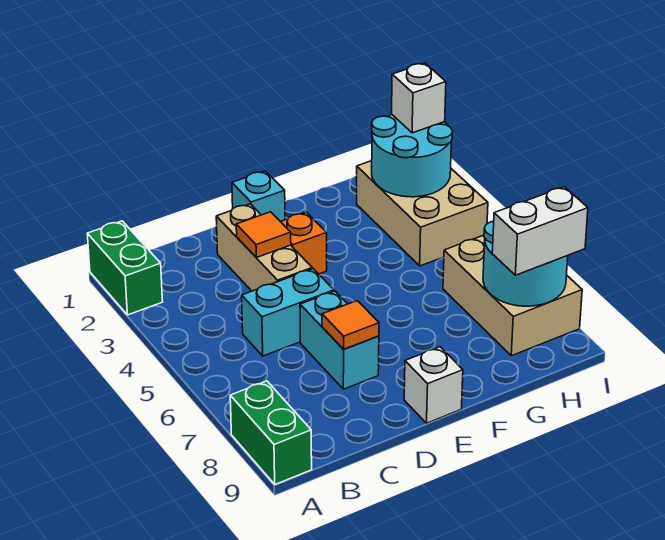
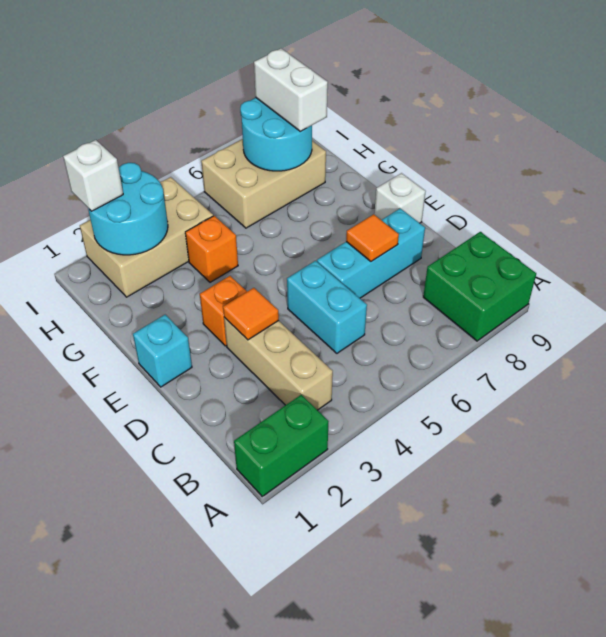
green brick A8:A9 level 1 -> green brick A8:B9 level 1
tan brick D2:D4 level 1 -> tan brick B3:D3 level 1
cyan brick D6:D7 level 1 -> cyan brick D6:D8 level 1
none -> orange brick G4 level 1

